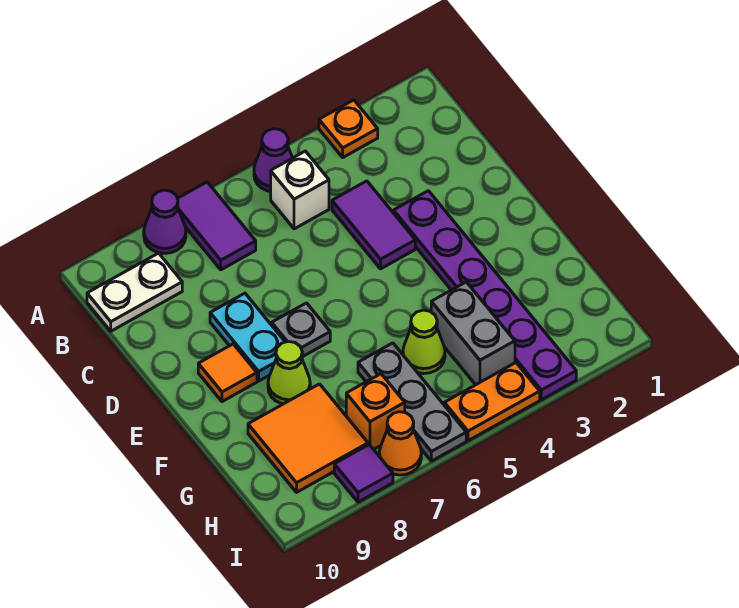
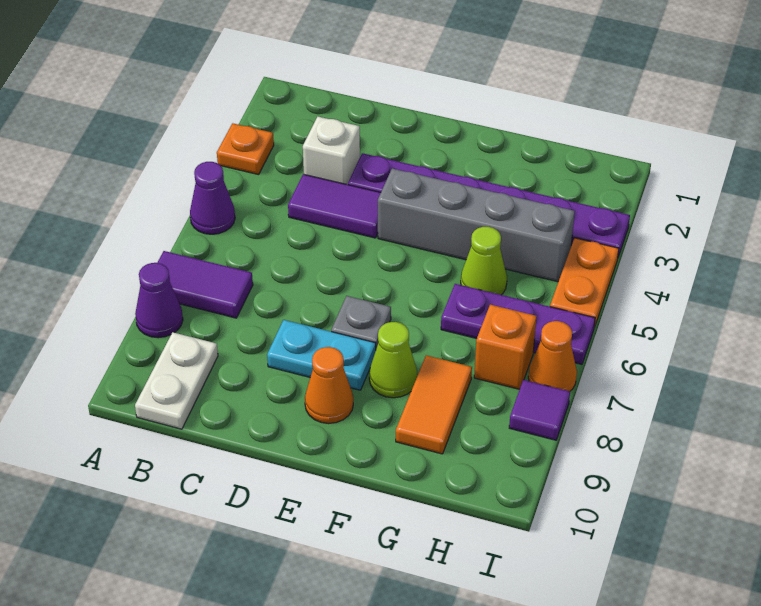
white brick B5 level 1 -> white brick C3 level 1
orange tile E9 level 1 -> orange cone E9 level 1
grey brick G4:H4 level 1 -> grey brick E4:H4 level 1
grey plate G6:I6 level 1 -> purple plate G6:I6 level 1
orange tile G8:H9 level 1 -> orange tile G8:G9 level 1

